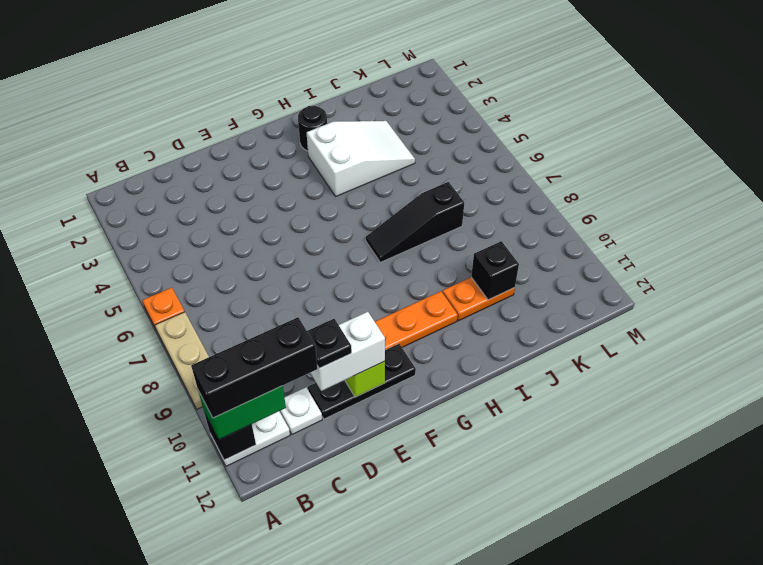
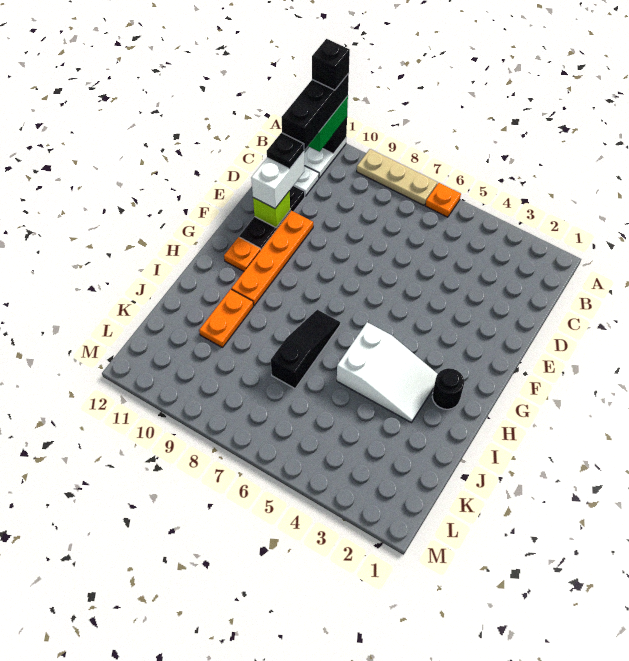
none -> orange plate G11 level 1
white slope H3:J4 level 1 top H -> white slope H3:I5 level 1 top 5
black brick J10 level 2 -> black brick A11 level 5

